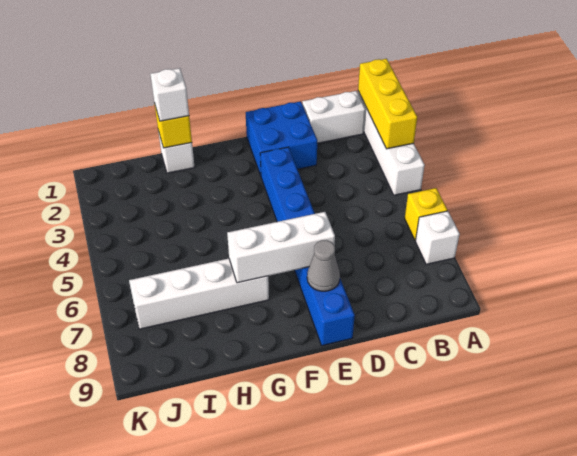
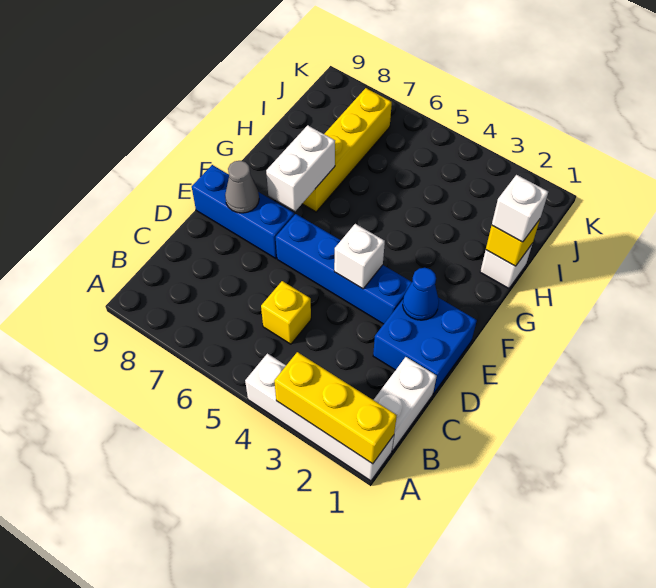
yellow brick A6 level 1 -> yellow brick C5 level 1
white brick A7 level 1 -> white brick E4 level 2
none -> blue cone E2 level 2
white brick E7:G7 level 2 -> white brick F7:G7 level 2
white brick G7:J7 level 1 -> yellow brick G7:J7 level 1

